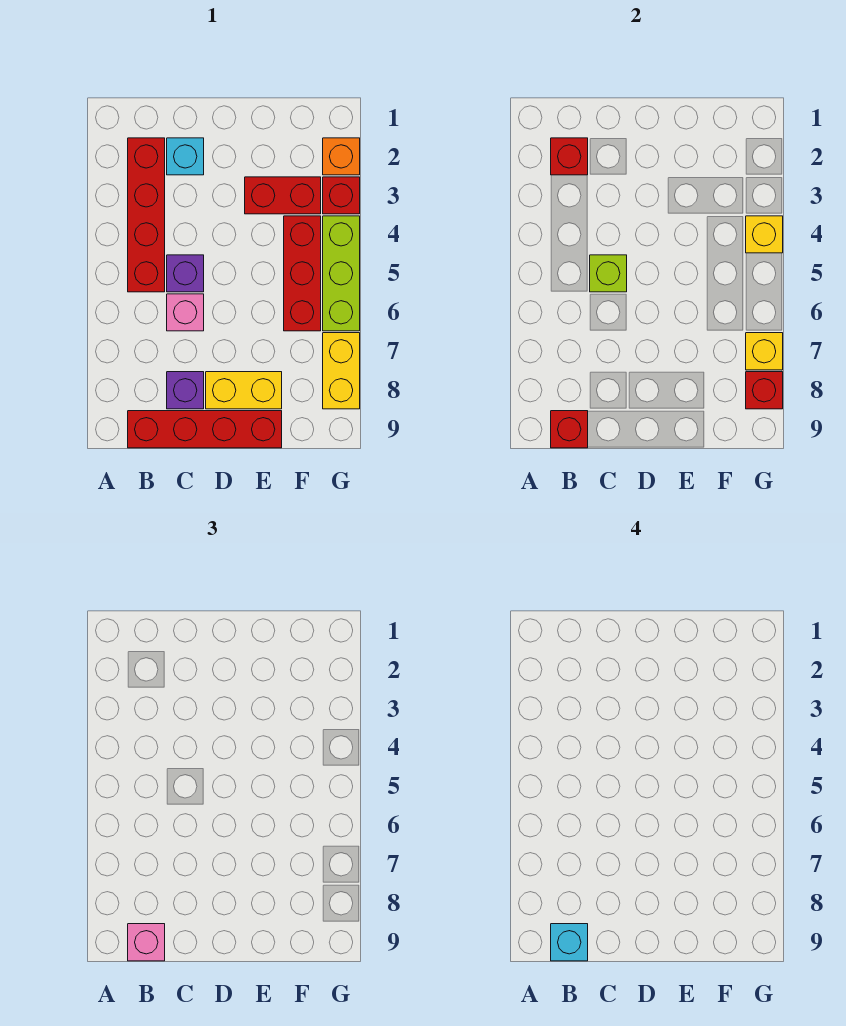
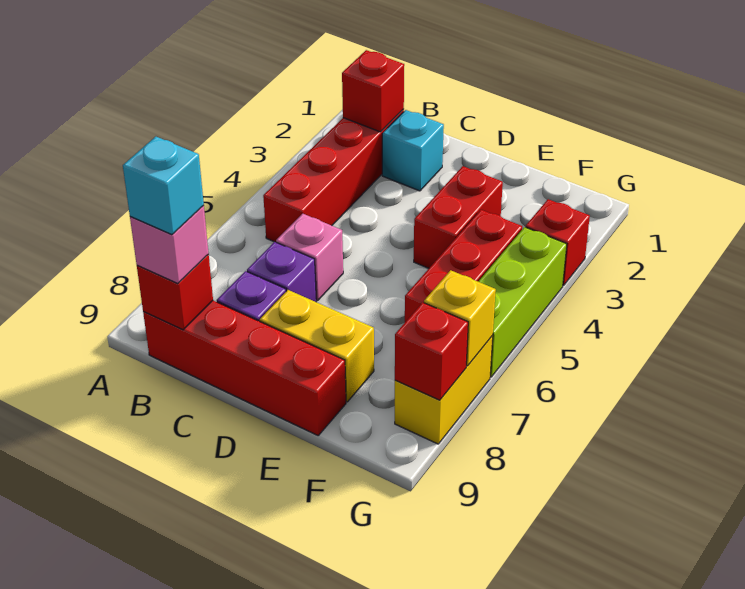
purple brick C5 level 1 -> purple brick C7 level 1
lime brick C5 level 2 -> none
red brick E3:F3 level 1 -> red brick E3:E4 level 1
orange brick G2 level 1 -> none
yellow brick G4 level 2 -> none

